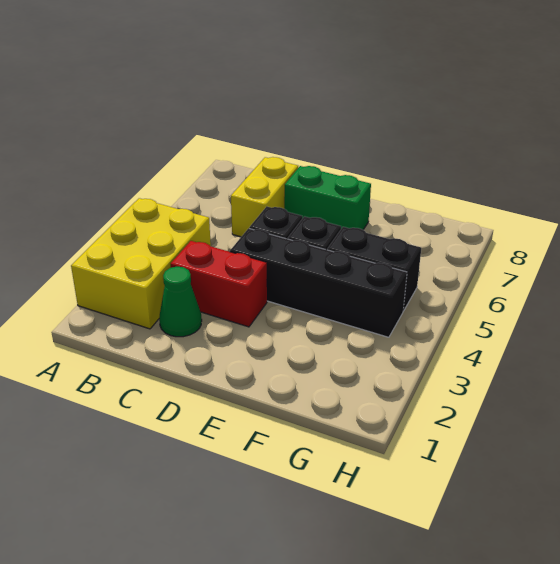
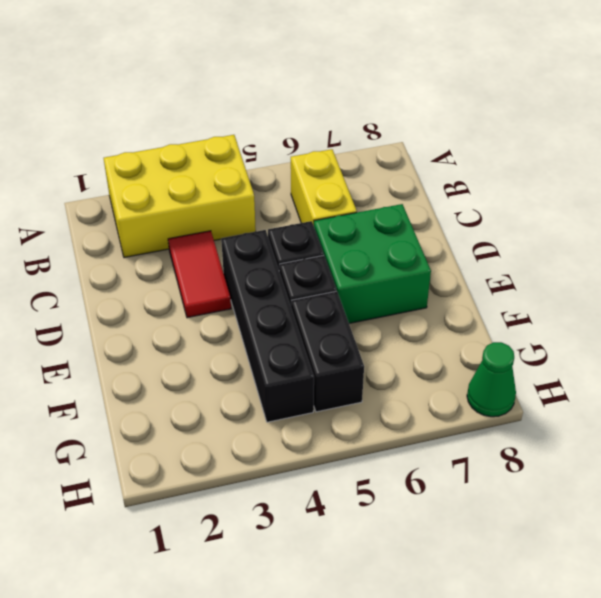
green cone C2 level 1 -> green cone H8 level 1
red brick C3:D3 level 1 -> red tile C3:D3 level 1
yellow brick C6:C7 level 1 -> yellow brick B6:C6 level 1
green brick D7:E7 level 1 -> green brick D6:E7 level 1

